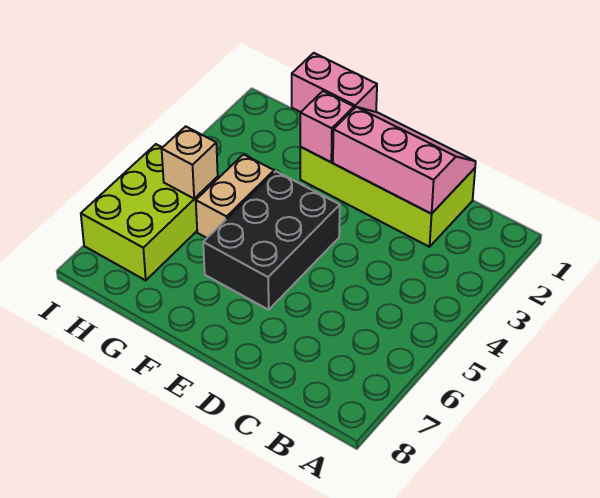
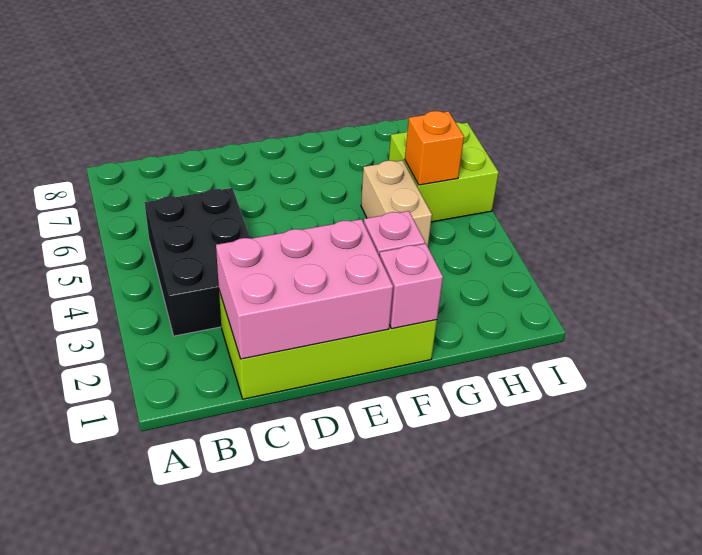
pink slope C1:E2 level 2 top 2 -> pink brick C1:E2 level 2
black brick E4:F6 level 1 -> black brick B3:C5 level 1
pink brick F1:G1 level 2 -> pink brick F1 level 2
lime brick H5:I7 level 1 -> lime brick H5:I6 level 1
tan brick H5 level 2 -> orange brick H5 level 2

